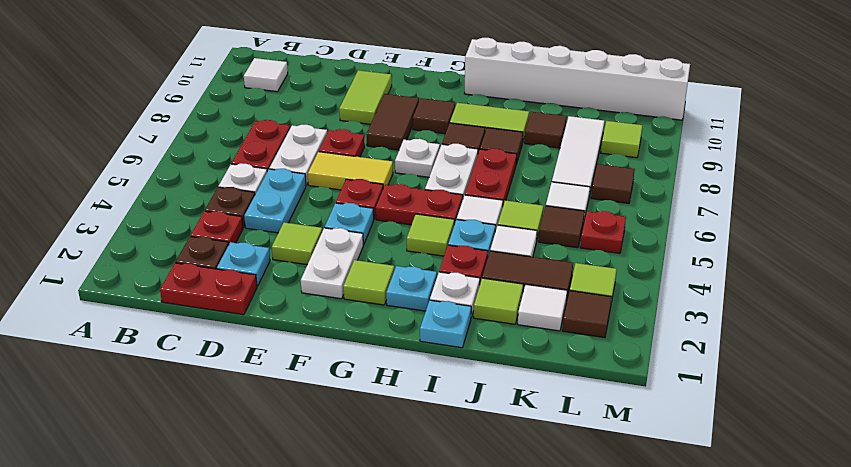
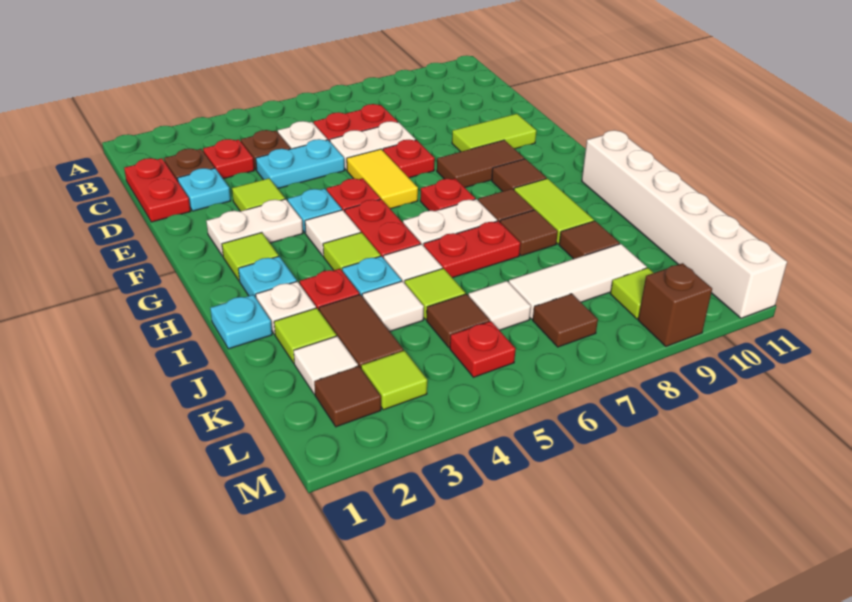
white tile B10 level 1 -> white tile G4 level 1
white plate G7 level 1 -> red plate G7 level 1
none -> brown brick M9 level 1

